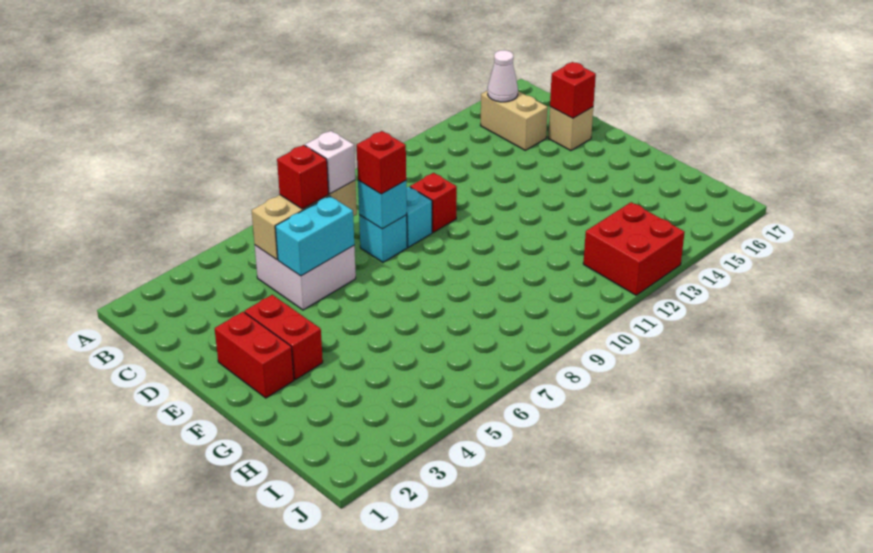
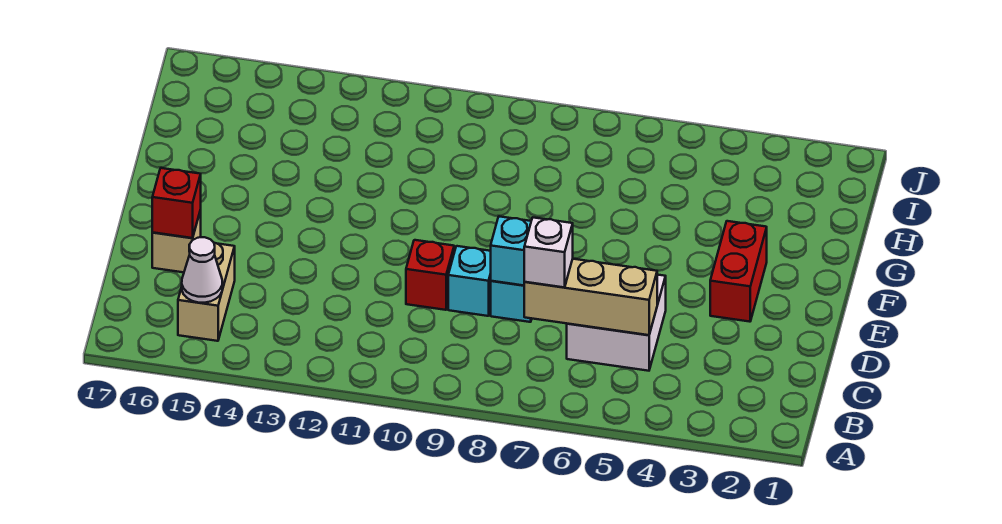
red brick C6 level 3 -> none
cyan brick D5:D6 level 2 -> none
red brick D8 level 3 -> none
red brick E2:F2 level 1 -> none
red brick I12:J13 level 1 -> none

